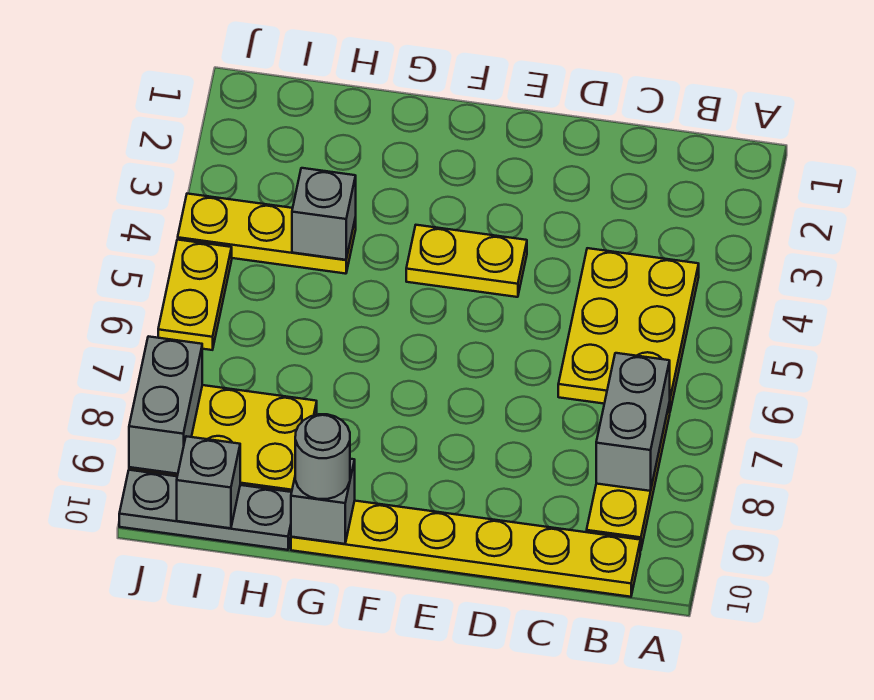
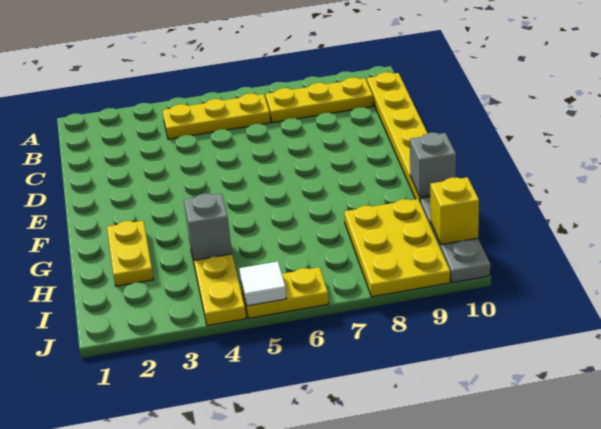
yellow plate B4:C6 level 1 -> yellow plate B4:B6 level 1
grey brick B7:B8 level 2 -> none
yellow plate E4:F4 level 1 -> yellow plate G2:H2 level 1
grey round brick G10 level 3 -> none
grey brick I10 level 2 -> yellow brick I10 level 2
none -> white tile J5 level 2
grey brick J8:J9 level 2 -> none

